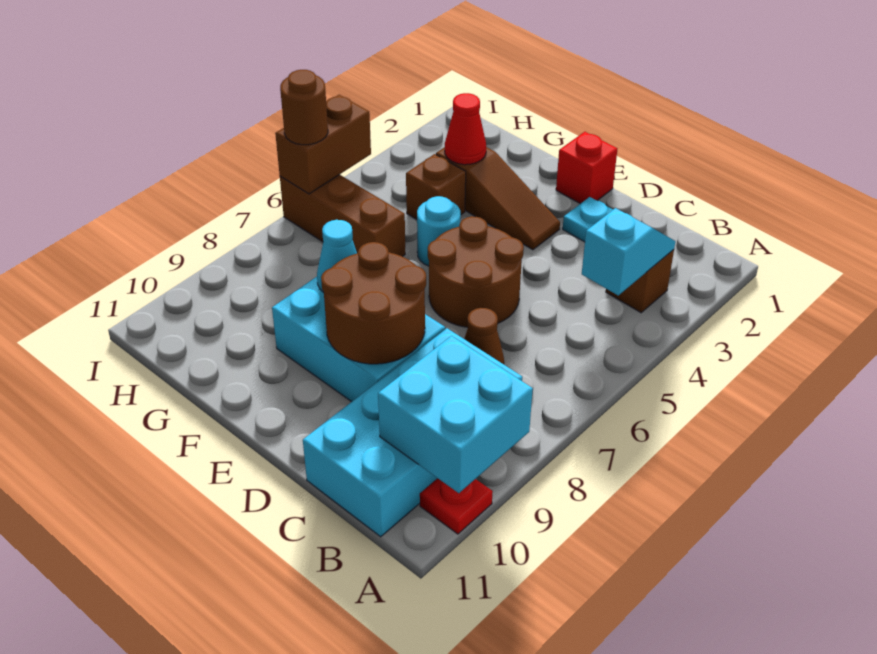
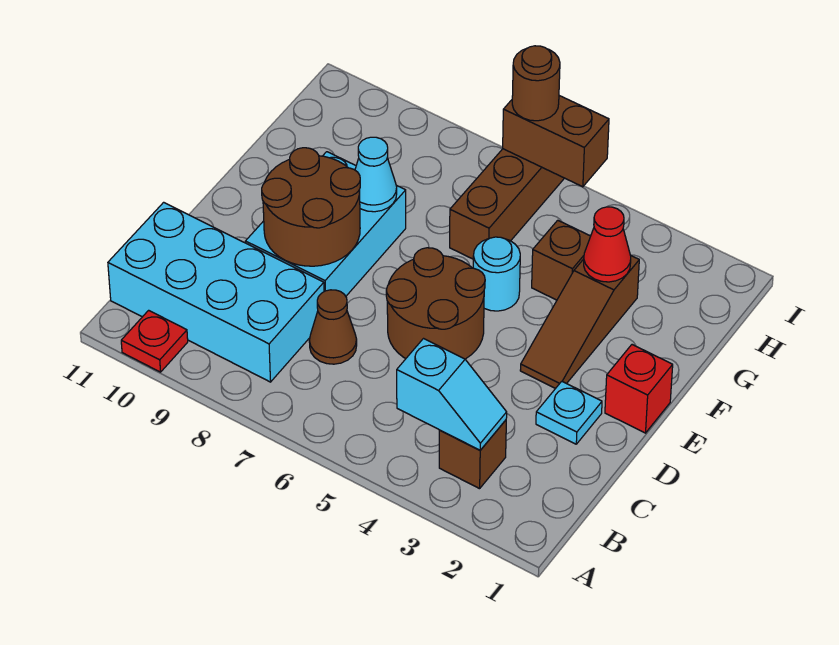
cyan brick A9:B10 level 2 -> none

